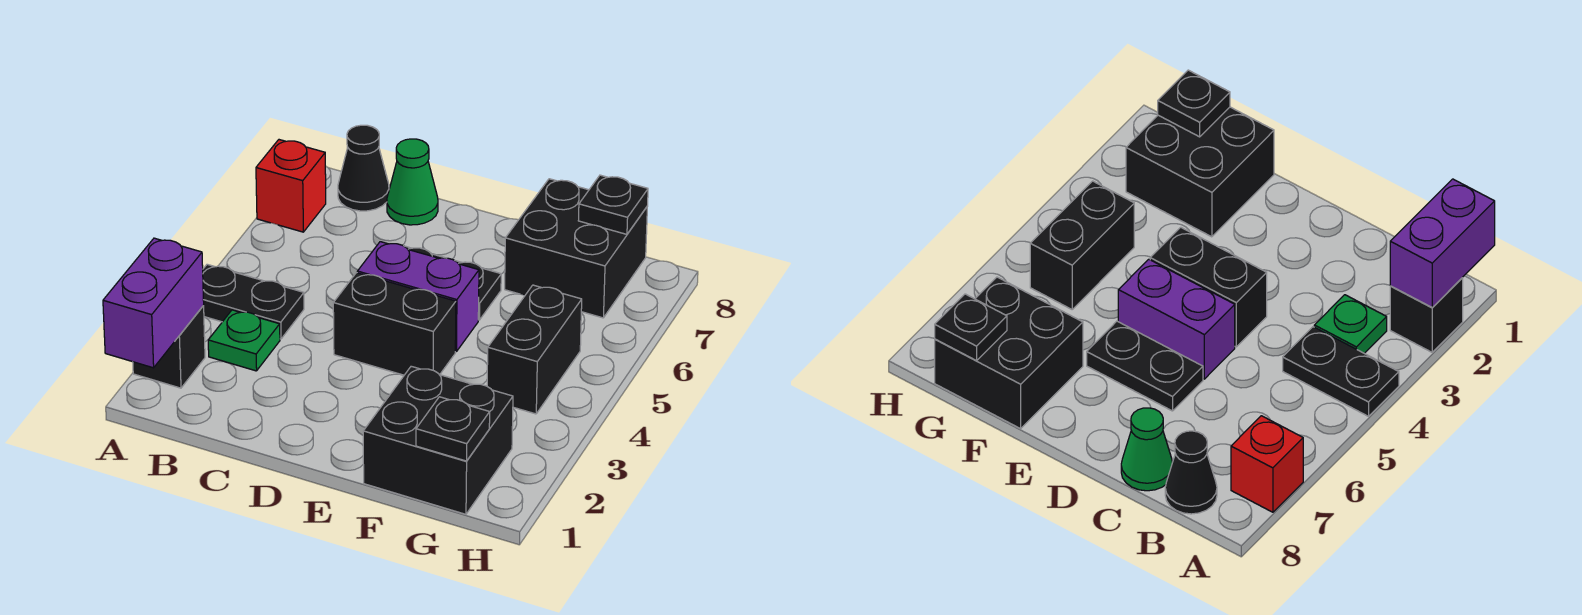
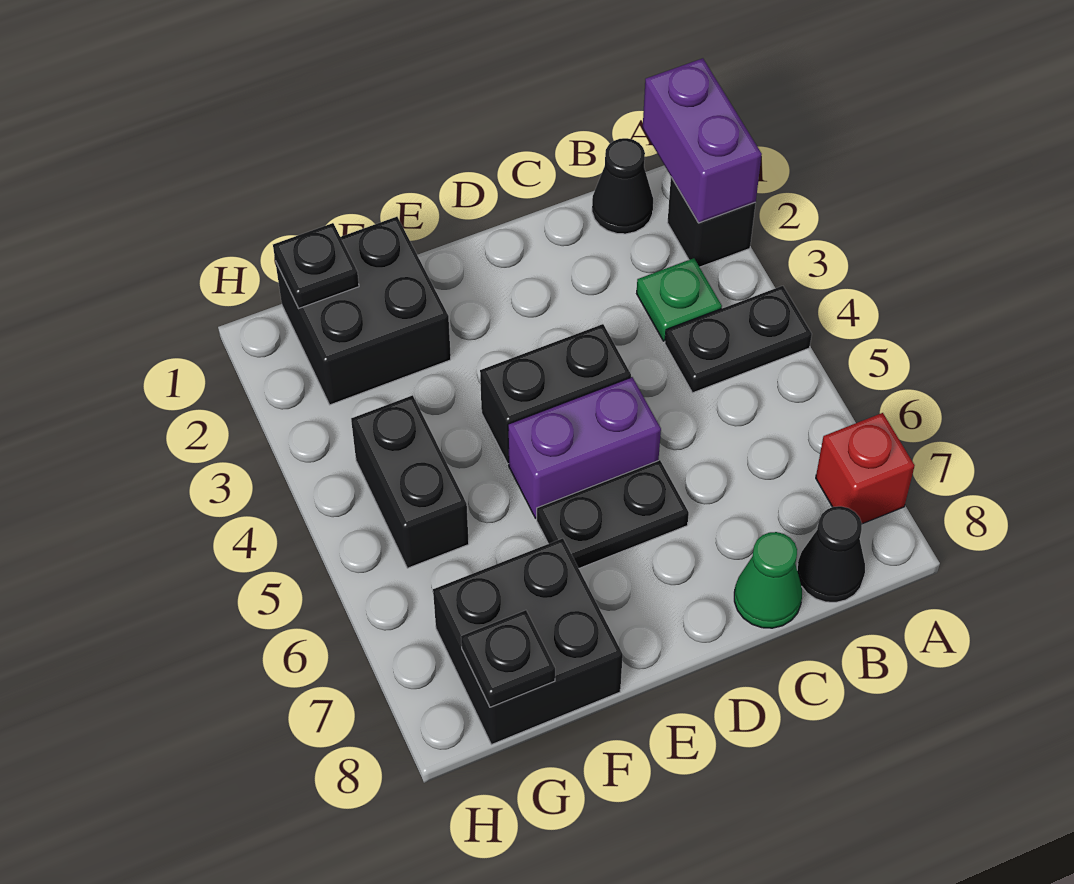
none -> black cone B1 level 1

